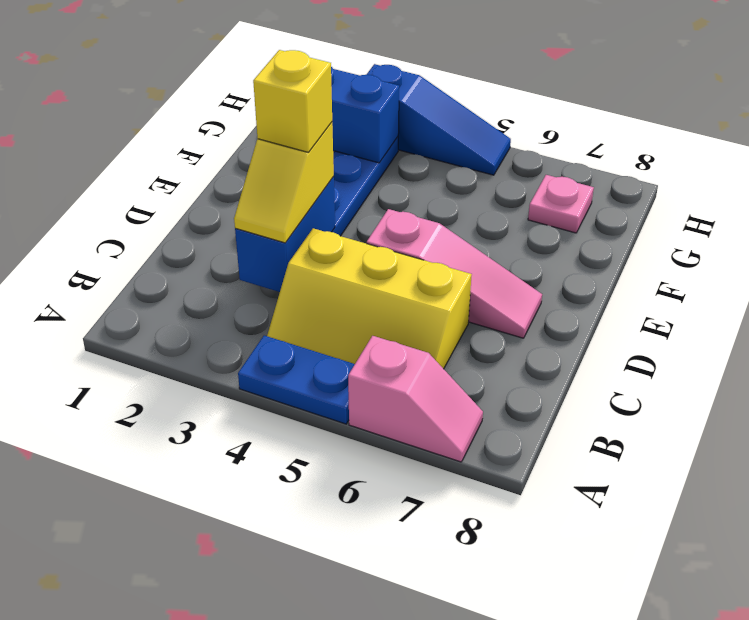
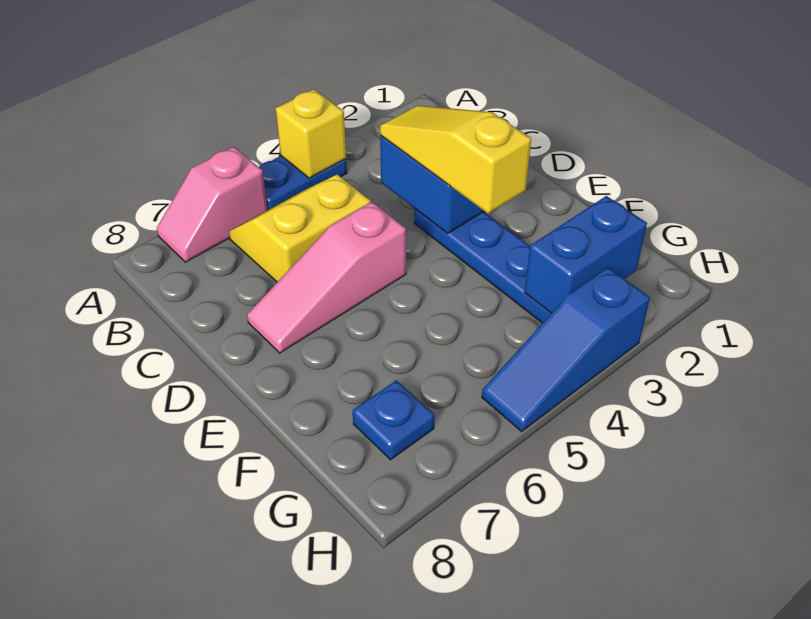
yellow slope B4:C6 level 1 top C -> yellow slope B5:C6 level 1 top C
yellow slope C3:D3 level 3 top D -> yellow slope C3:E3 level 3 top E
yellow brick D3 level 4 -> yellow brick A4 level 2
pink plate G7 level 1 -> blue plate G7 level 1

